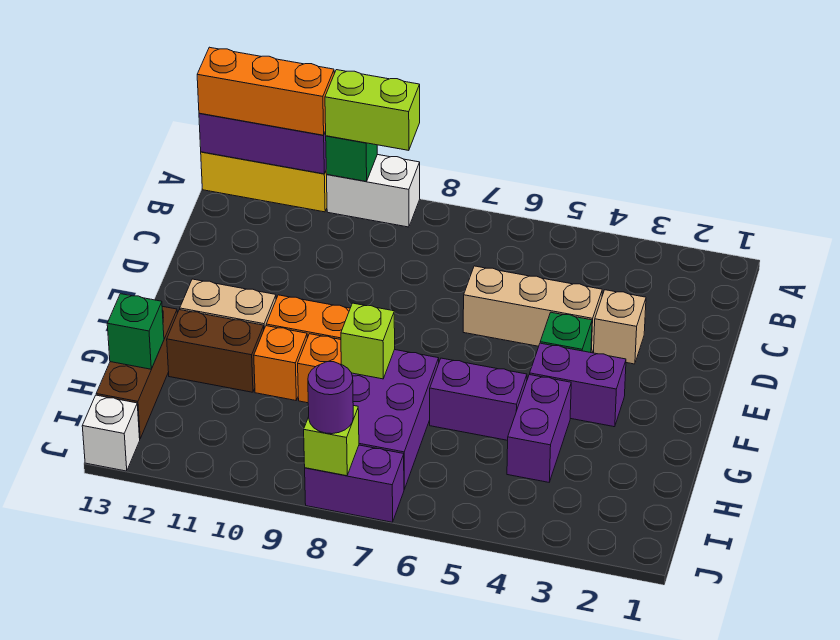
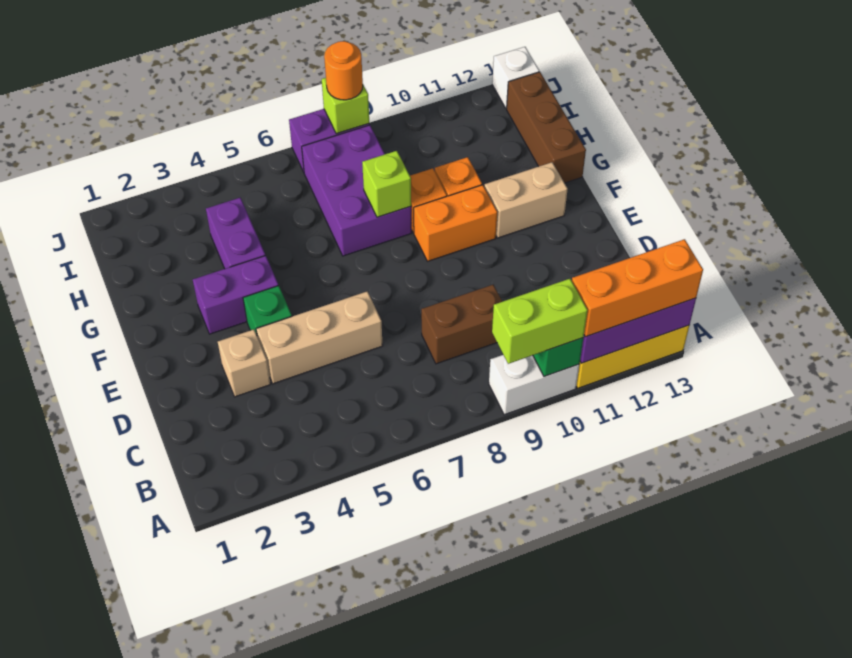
purple brick G5:G6 level 1 -> none
brown brick G11:G12 level 1 -> brown brick C8:C9 level 1
green brick H13 level 2 -> none
purple round brick J8 level 3 -> orange round brick J8 level 3

